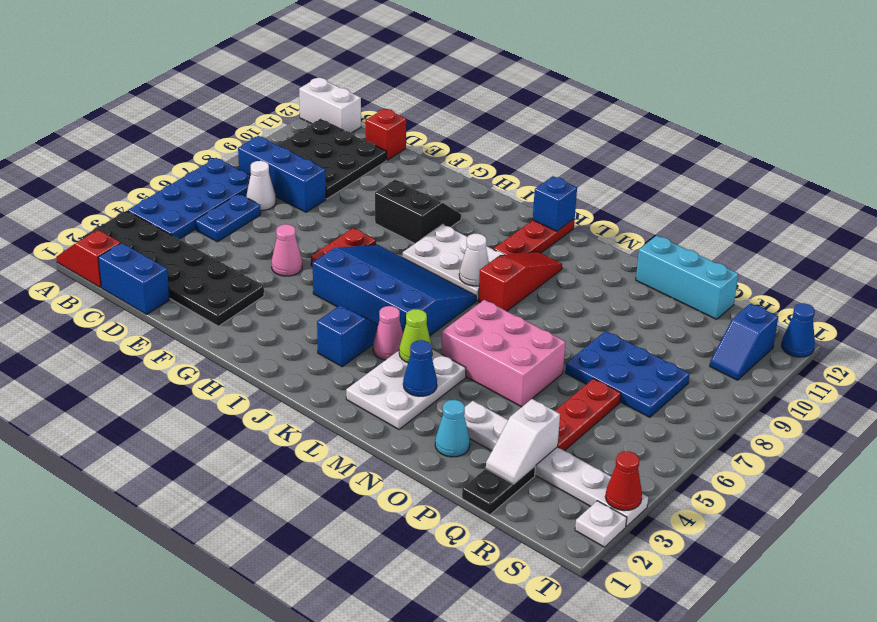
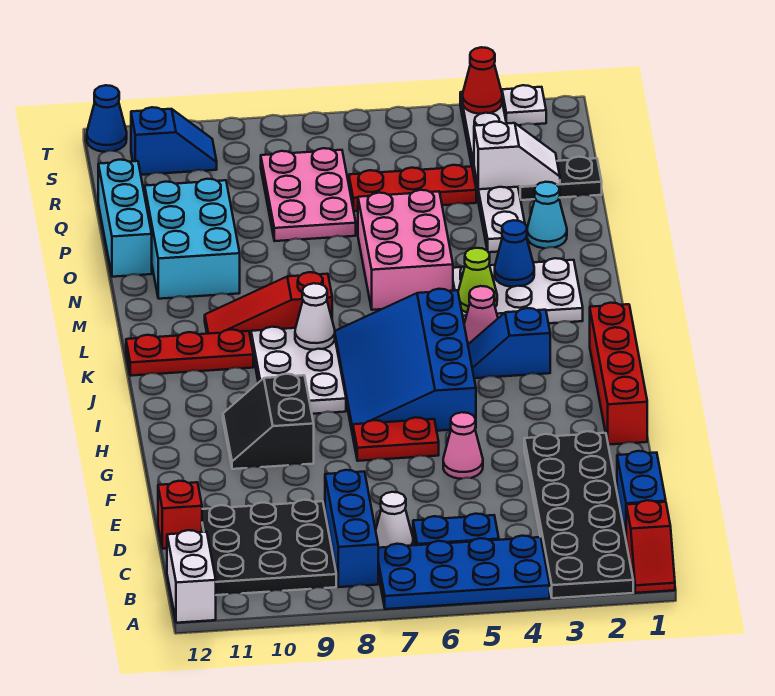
none -> red brick G1:J1 level 1
blue brick K12 level 2 -> none
none -> cyan brick N10:P11 level 1
blue plate P7:R8 level 1 -> pink plate P7:R8 level 1

